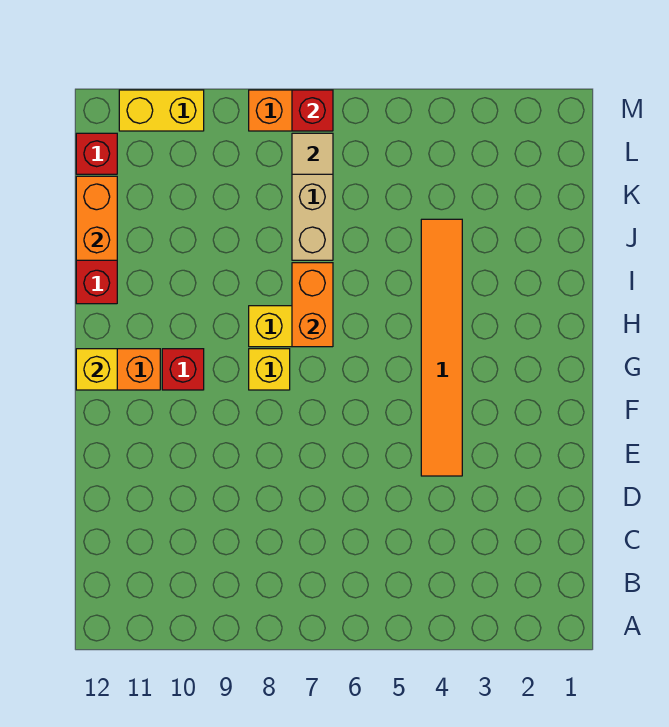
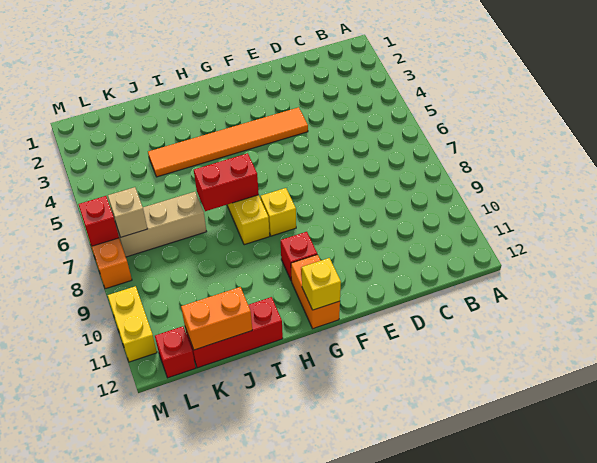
orange brick H7:I7 level 2 -> red brick H7:I7 level 2
tan tile L7 level 2 -> tan brick L7 level 2

